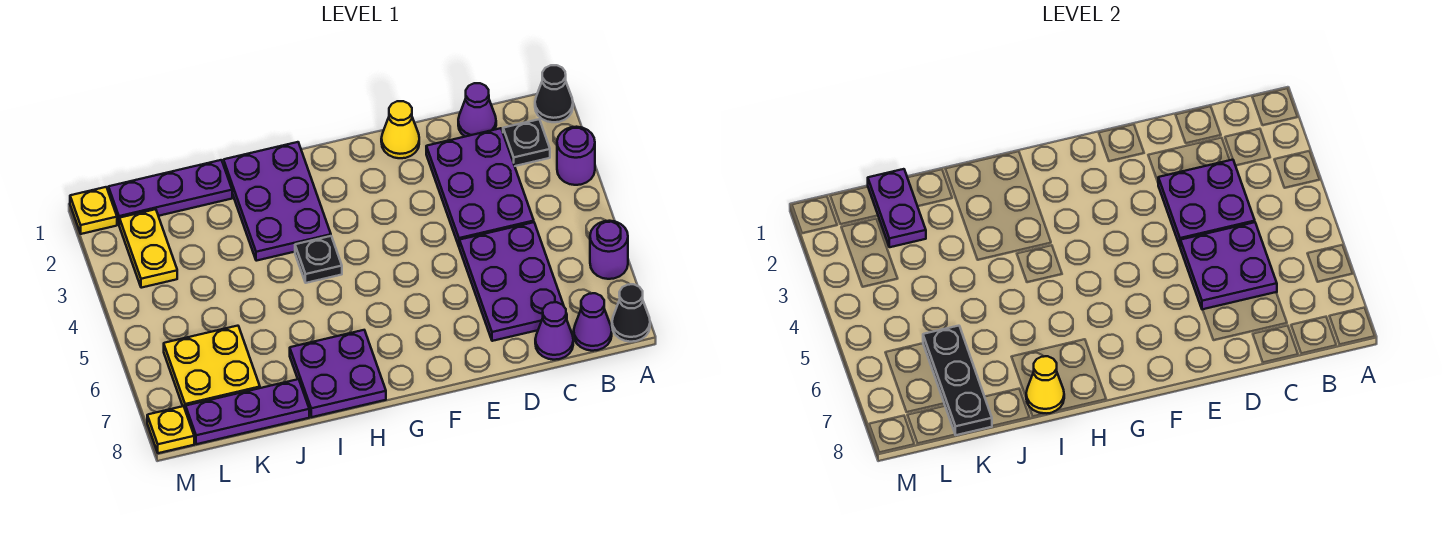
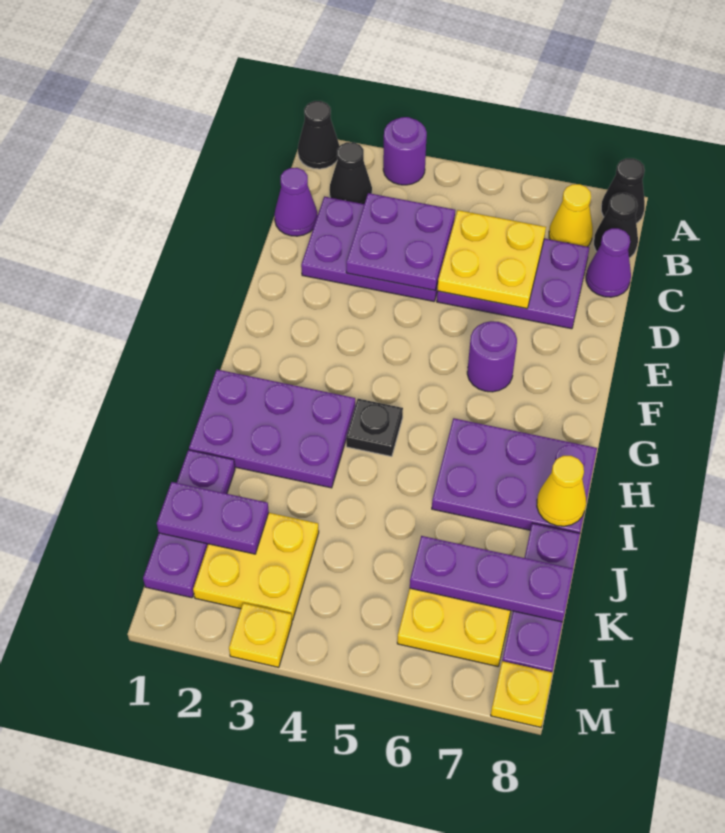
purple round brick A6 level 1 -> purple round brick F6 level 1
black plate B2 level 1 -> black cone B2 level 1
purple cone B8 level 1 -> black cone B8 level 1
purple plate C5:D6 level 2 -> yellow plate C5:D6 level 2
yellow cone E1 level 1 -> yellow cone B7 level 1
purple plate H7:I8 level 1 -> purple plate H6:I8 level 1
black plate K6:K8 level 2 -> purple plate K6:K8 level 2
yellow plate L2:L3 level 1 -> yellow plate K2:L3 level 1
yellow plate M1 level 1 -> yellow plate M3 level 1

